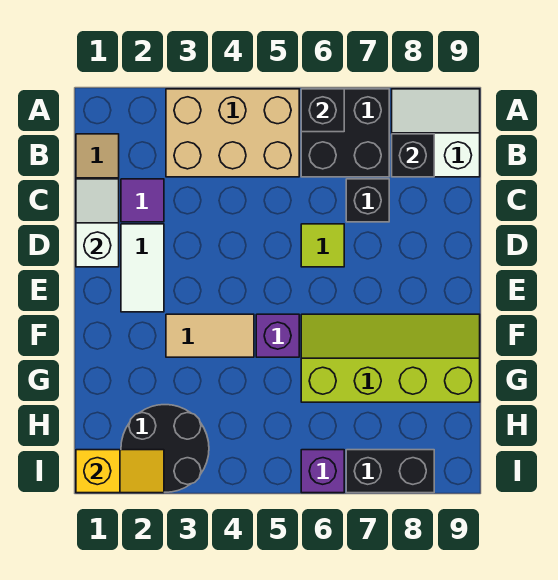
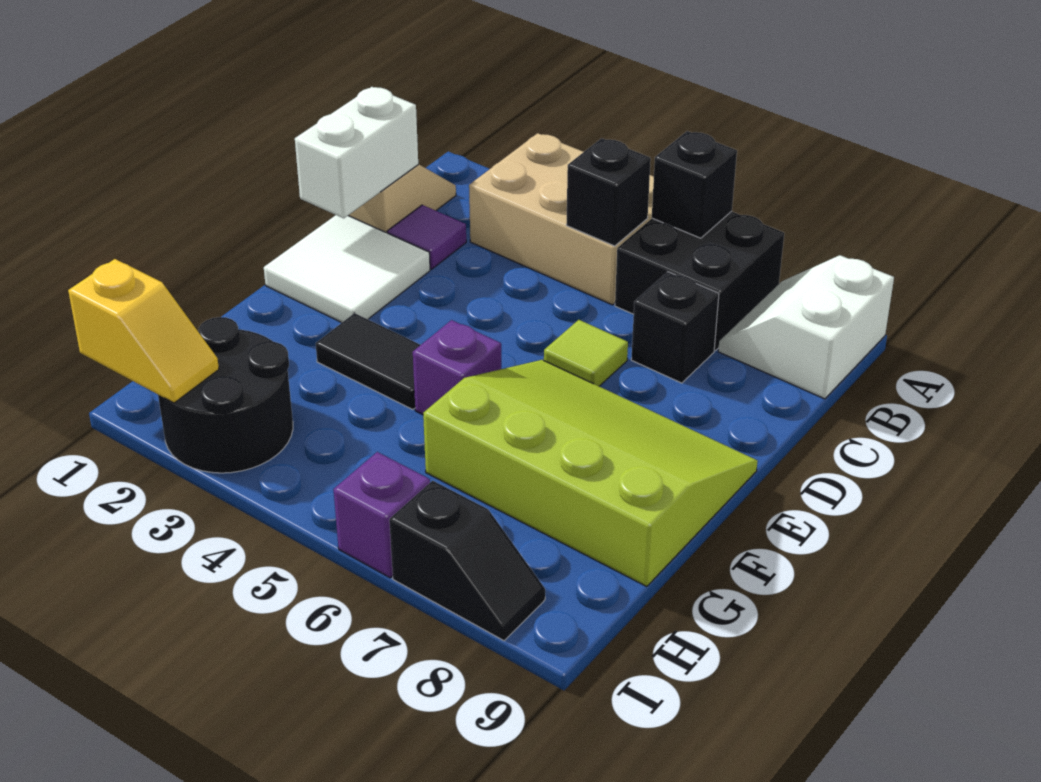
white slope A8:B9 level 1 top B -> white slope A8:B9 level 1 top 9
black brick B8 level 2 -> black brick B5 level 2
white slope C1:D1 level 2 top D -> white brick C1:D1 level 2
white tile D2:E2 level 1 -> white tile D1:E2 level 1
tan tile F3:F4 level 1 -> black tile F3:F4 level 1
lime slope F6:G9 level 1 top G -> lime slope E6:G9 level 1 top G
black brick I7:I8 level 1 -> black slope I7:I8 level 1 top 7

